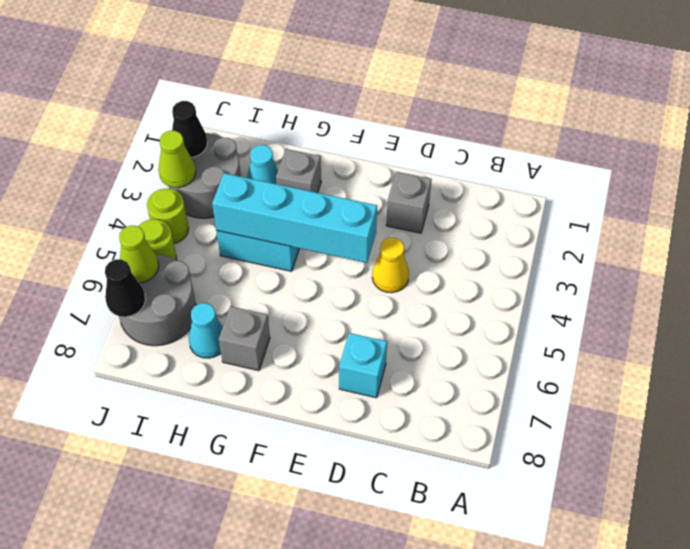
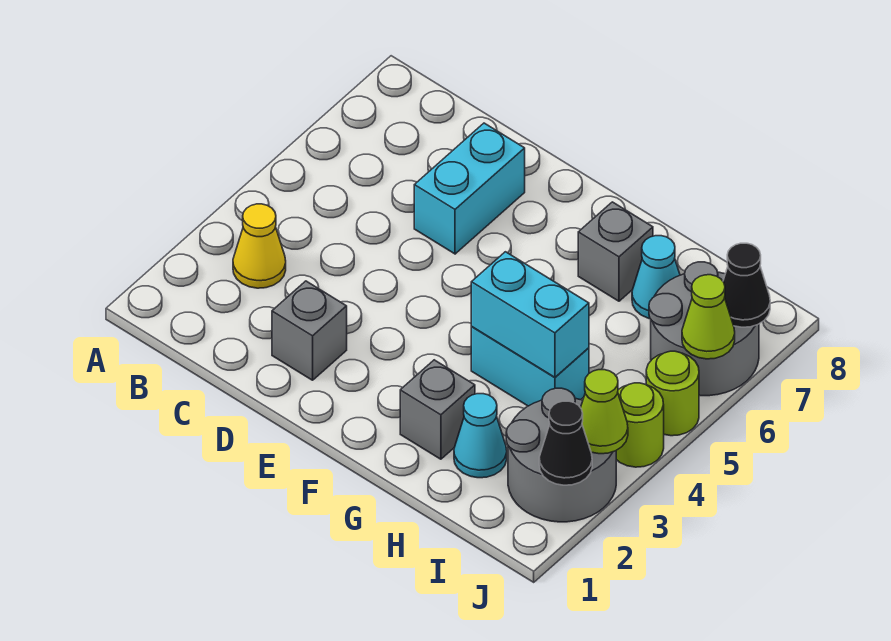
yellow cone D4 level 1 -> yellow cone B3 level 1
cyan brick D7 level 1 -> cyan brick D6:D7 level 1
cyan brick E4:H4 level 2 -> cyan brick G4:H4 level 2

